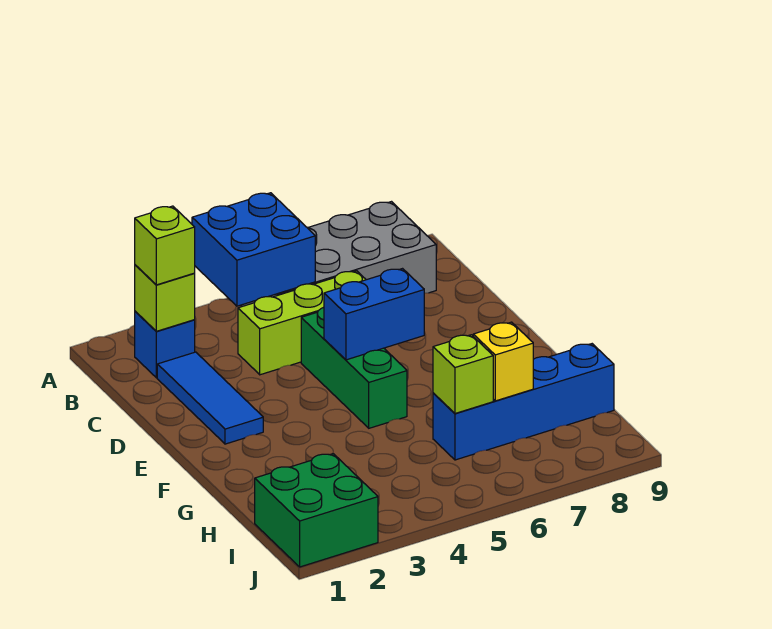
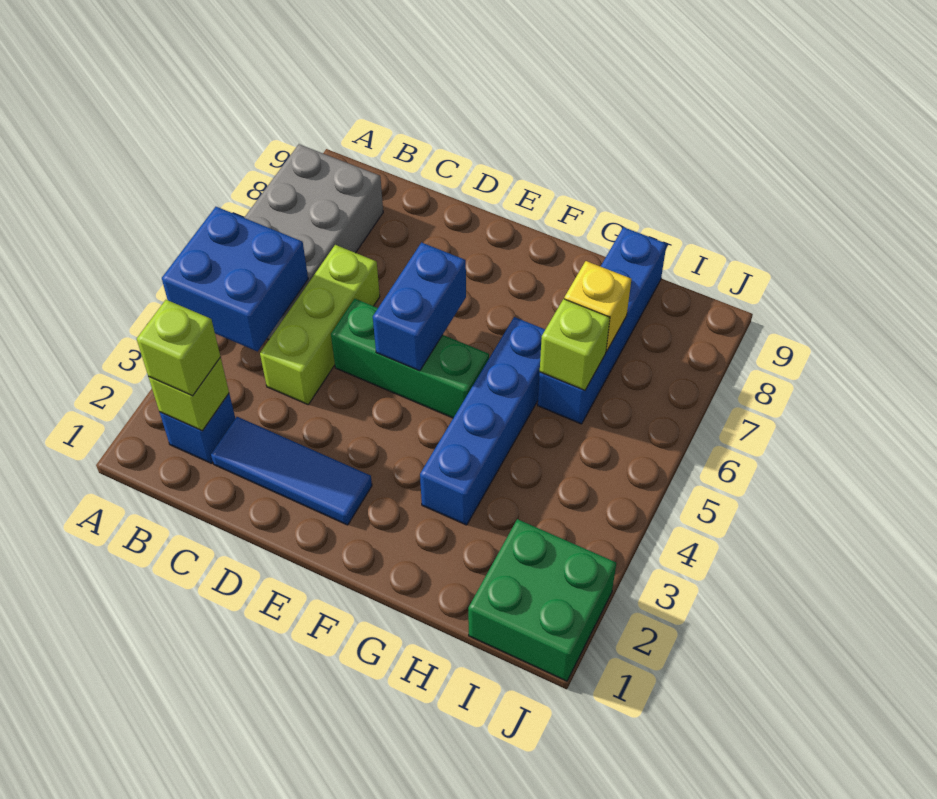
none -> blue brick G3:G6 level 1

